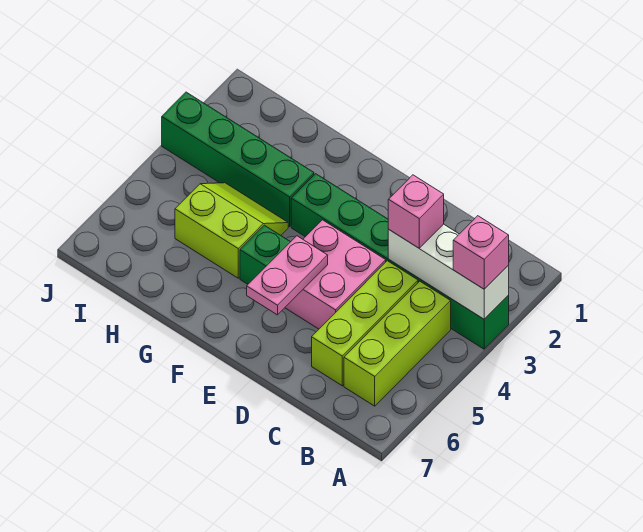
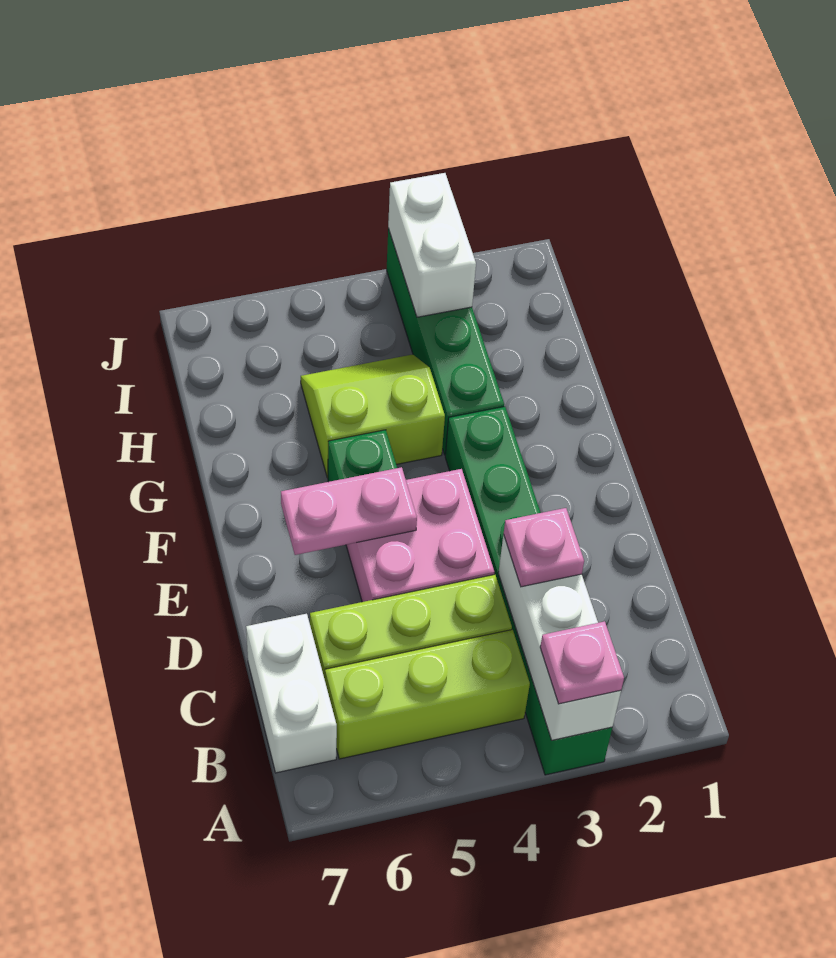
pink brick A3 level 3 -> pink plate A3 level 3
none -> white brick B7:C7 level 1
pink brick C3 level 3 -> pink plate C3 level 3
lime slope G4:H5 level 1 top 5 -> lime slope G4:H5 level 1 top G
none -> white brick I3:J3 level 2

